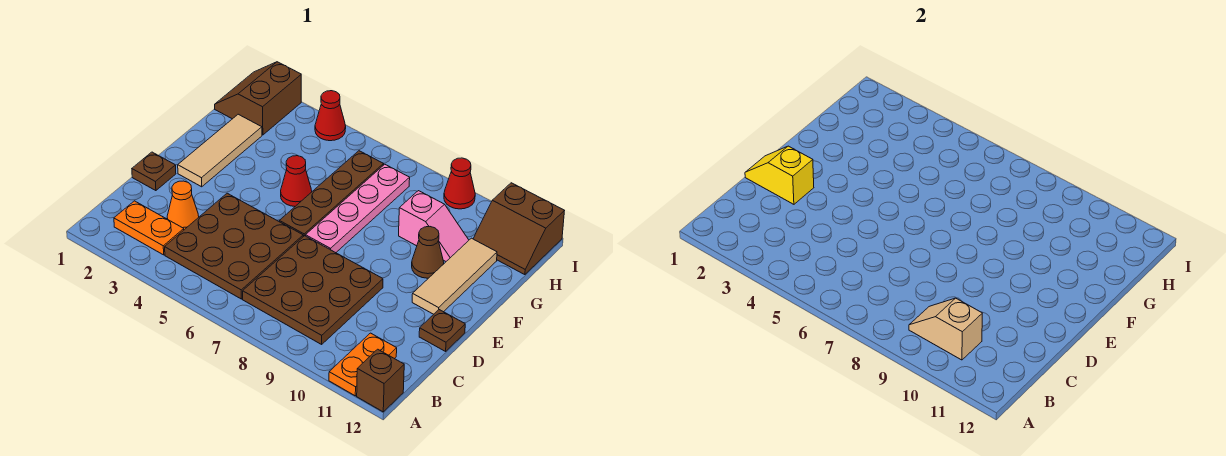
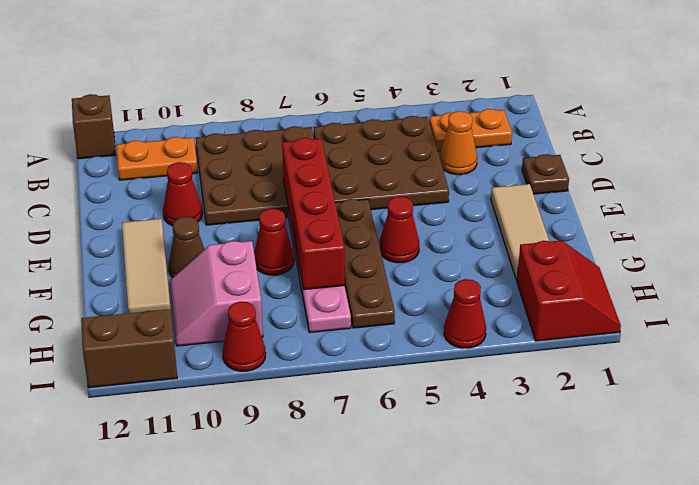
orange plate A11:B11 level 1 -> orange plate B10:B11 level 1
tan slope B9:B10 level 2 top 10 -> none
yellow slope D1:D2 level 2 top 2 -> none
none -> red brick D7:G7 level 2
none -> red cone D10 level 1
brown plate D12 level 1 -> none
none -> red cone F8 level 1
pink slope G9:G10 level 1 top 9 -> pink slope G9:H10 level 1 top 9
brown slope H1:I2 level 1 top 2 -> red slope H1:I2 level 1 top 2

